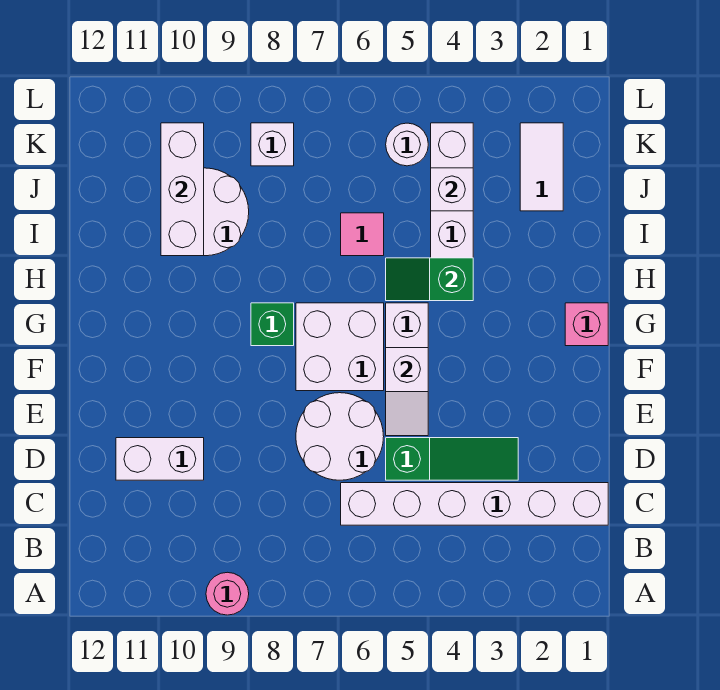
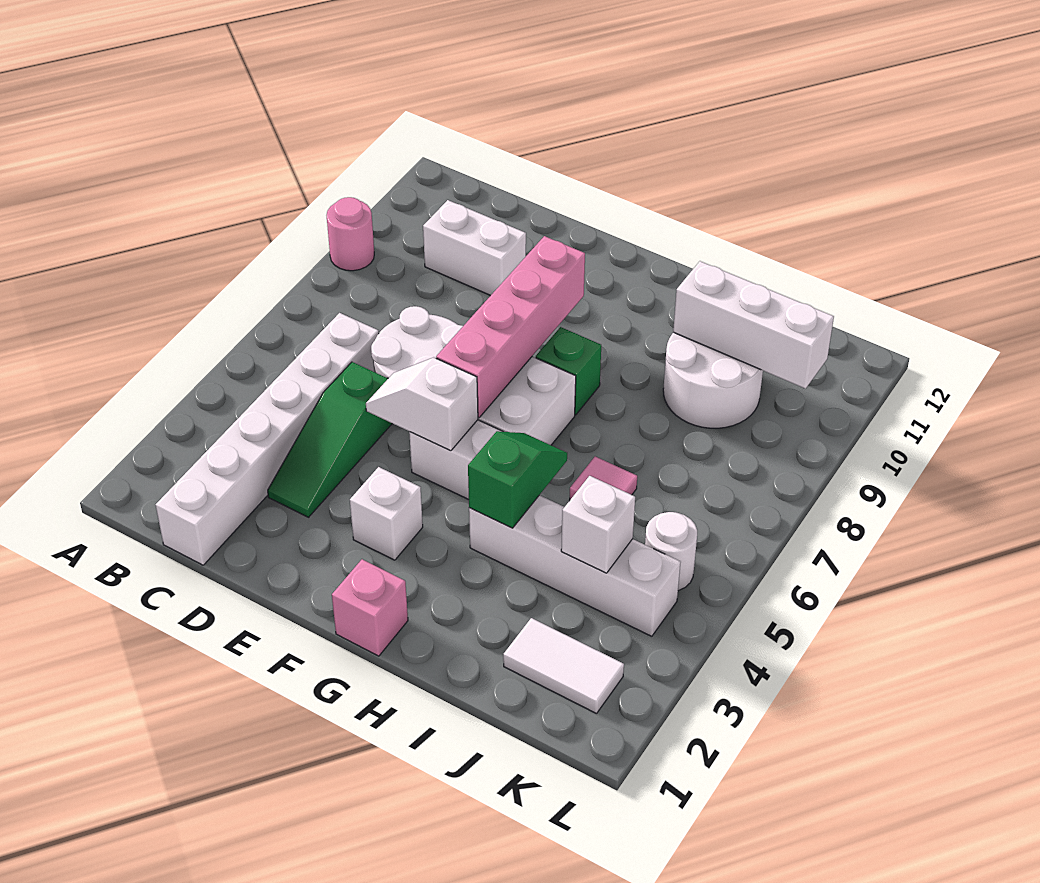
white brick D10:D11 level 1 -> white brick C10:D10 level 1
none -> pink brick F6:F9 level 2
white brick K8 level 1 -> white brick F3 level 1

